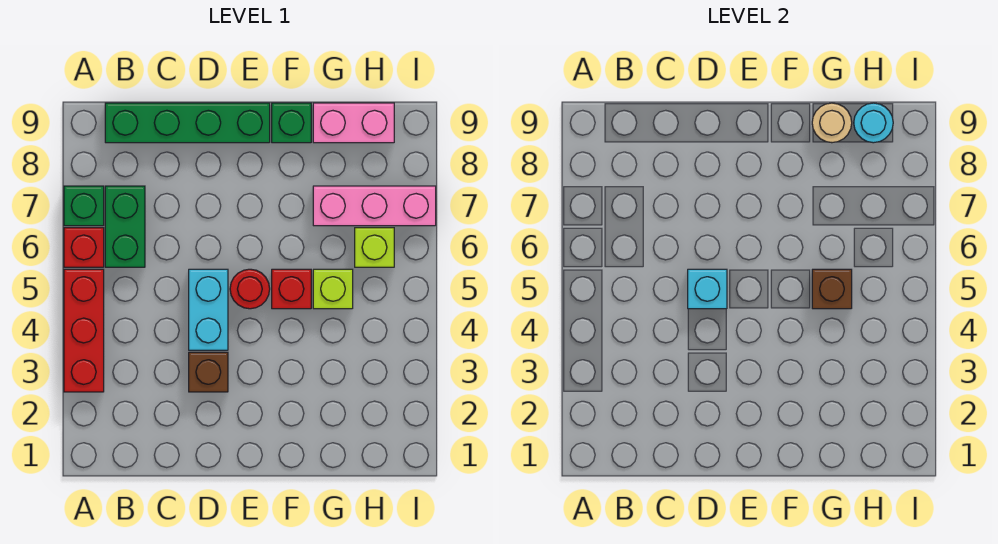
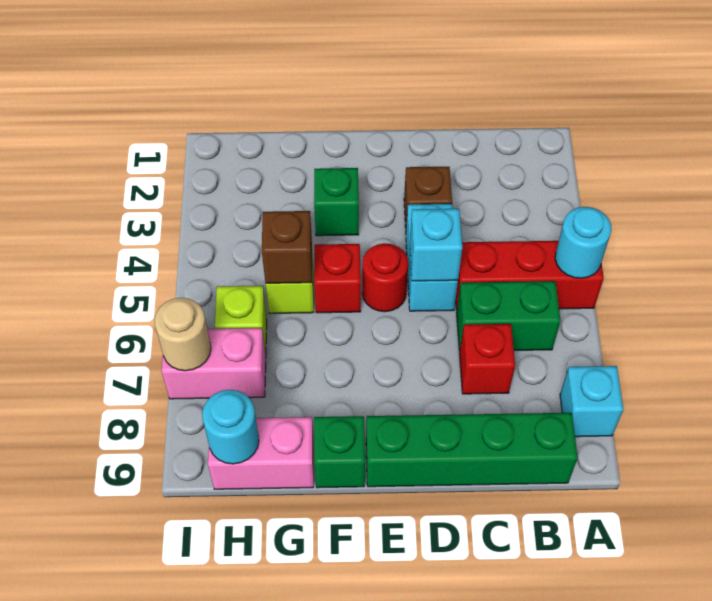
red brick A3:A5 level 1 -> red brick A5:C5 level 1
none -> cyan round brick A5 level 2
red brick A6 level 1 -> red brick C7 level 1
green brick A7 level 1 -> green brick F3 level 1
none -> cyan brick A8 level 1
green brick B6:B7 level 1 -> green brick B6:C6 level 1
pink brick G7:I7 level 1 -> pink brick H7:I7 level 1
tan round brick G9 level 2 -> tan round brick I7 level 2

